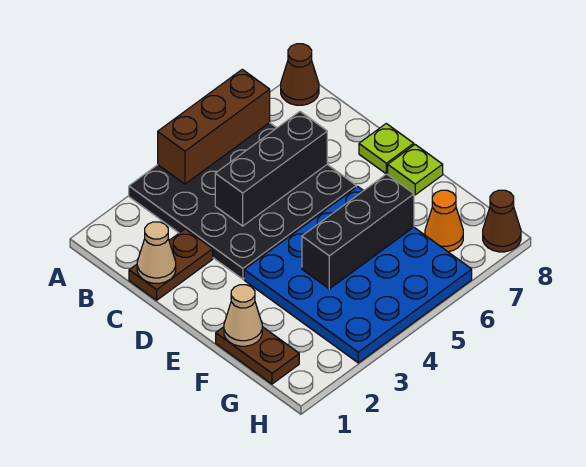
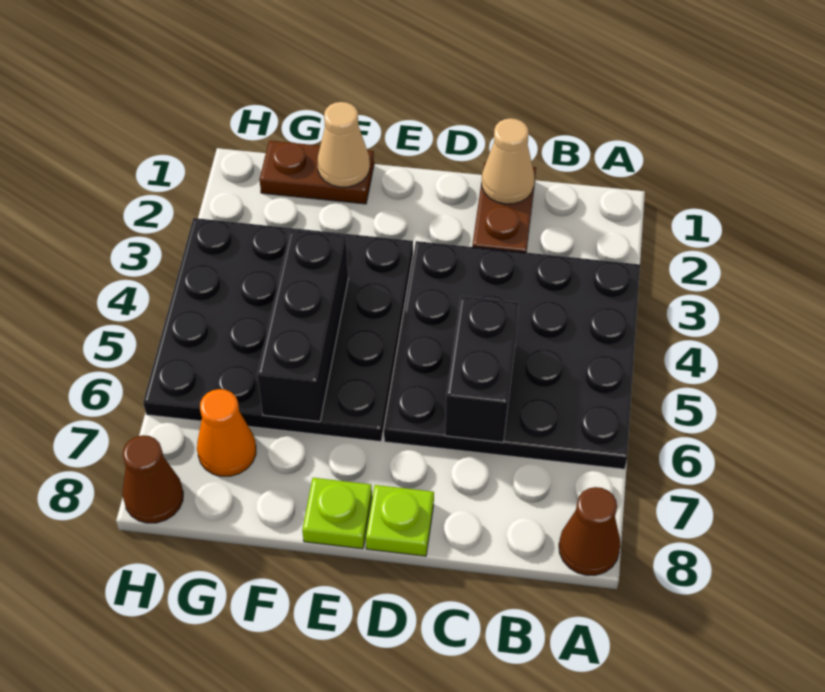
brown brick A4:A6 level 2 -> none
black brick C4:C6 level 2 -> black brick C5:C6 level 2
blue plate E3:H6 level 1 -> black plate E3:H6 level 1

